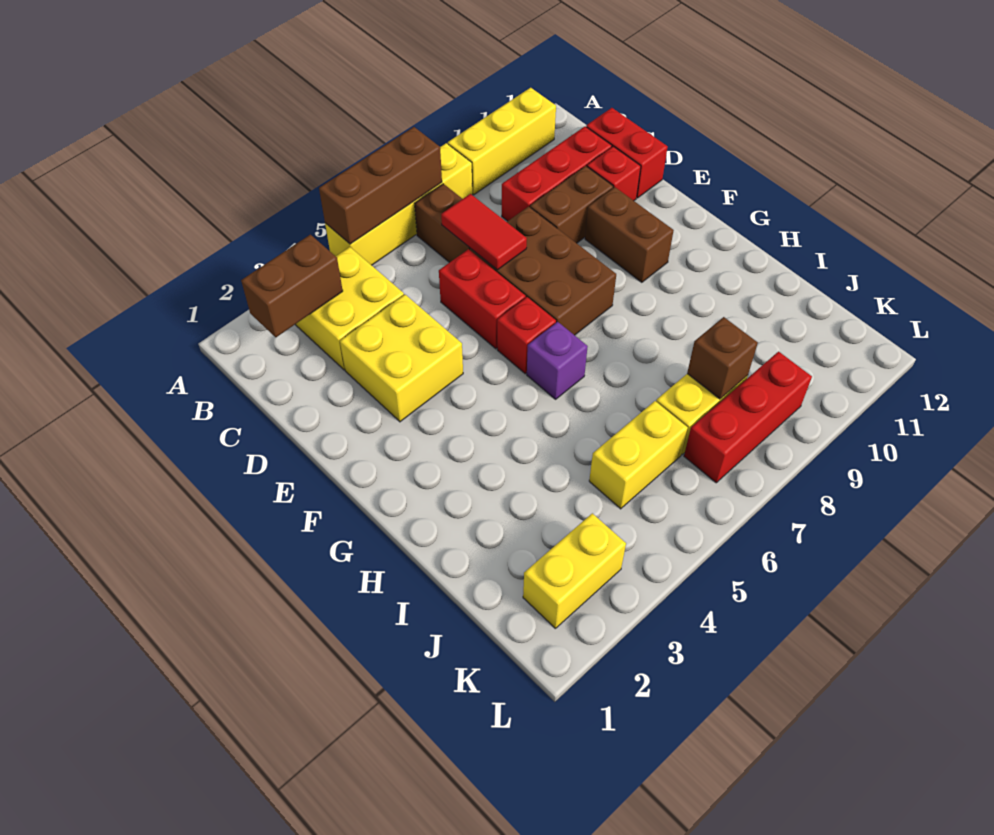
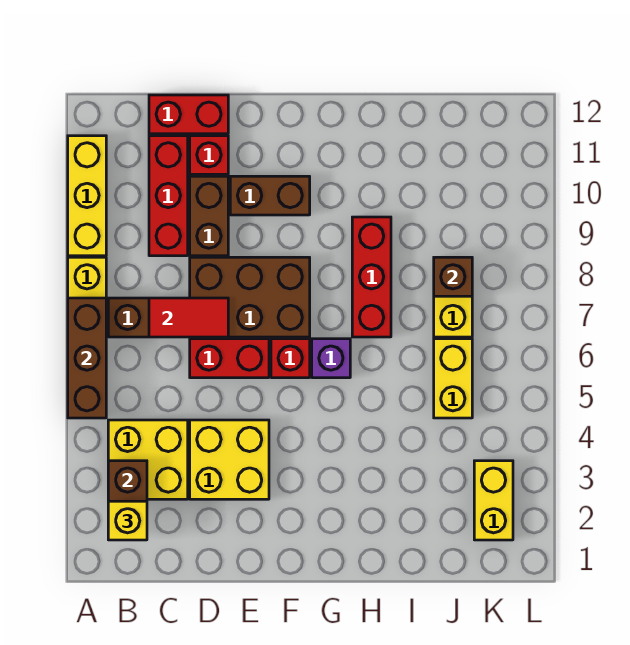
none -> yellow brick B2 level 3
red brick K7:K9 level 1 -> red brick H7:H9 level 1

